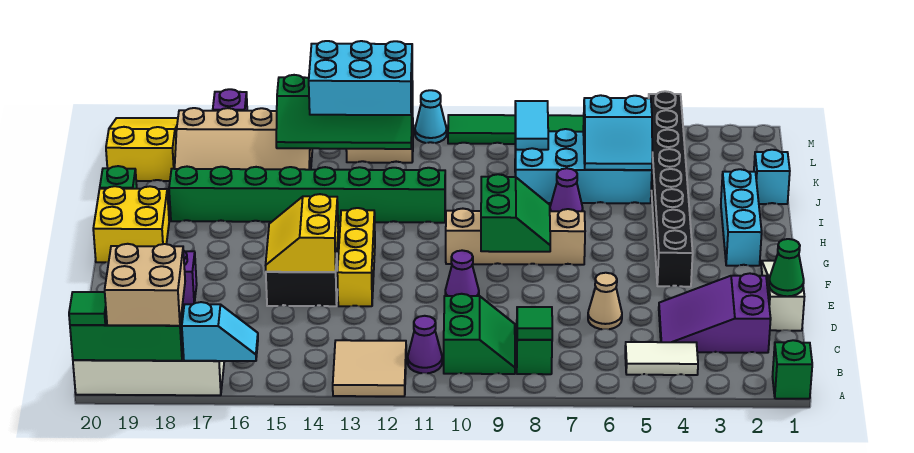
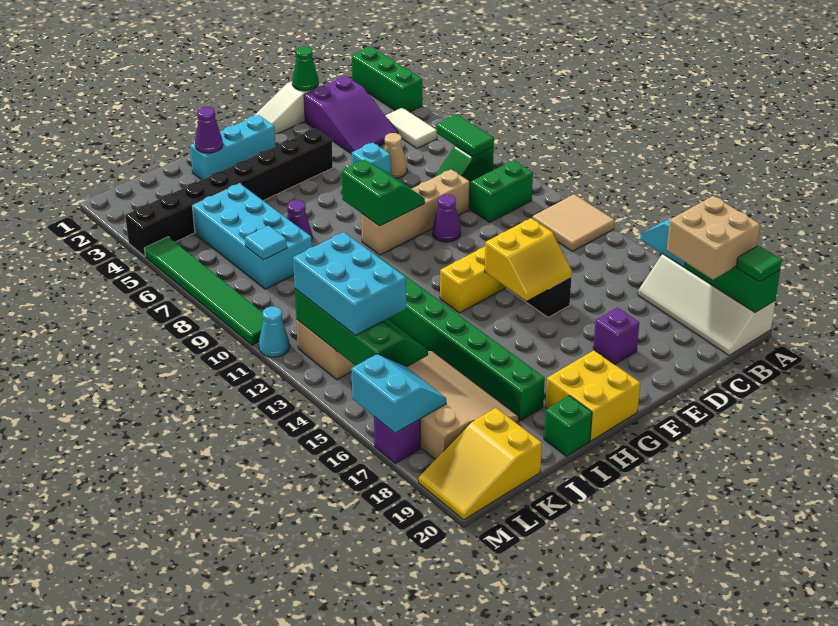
green brick A1 level 1 -> green brick A1:A3 level 1
green tile B8 level 2 -> green tile B7:B8 level 2
purple cone B11 level 1 -> purple cone I2 level 2
green slope F8:G9 level 2 top 9 -> green slope F8:G9 level 2 top G
tan brick G7:G10 level 1 -> tan brick D9:G9 level 1
cyan brick J1 level 1 -> cyan brick E6 level 1
cyan slope J5:K6 level 2 top K -> cyan slope L16:M17 level 2 top M
cyan tile K8:L8 level 2 -> cyan tile K8 level 2

